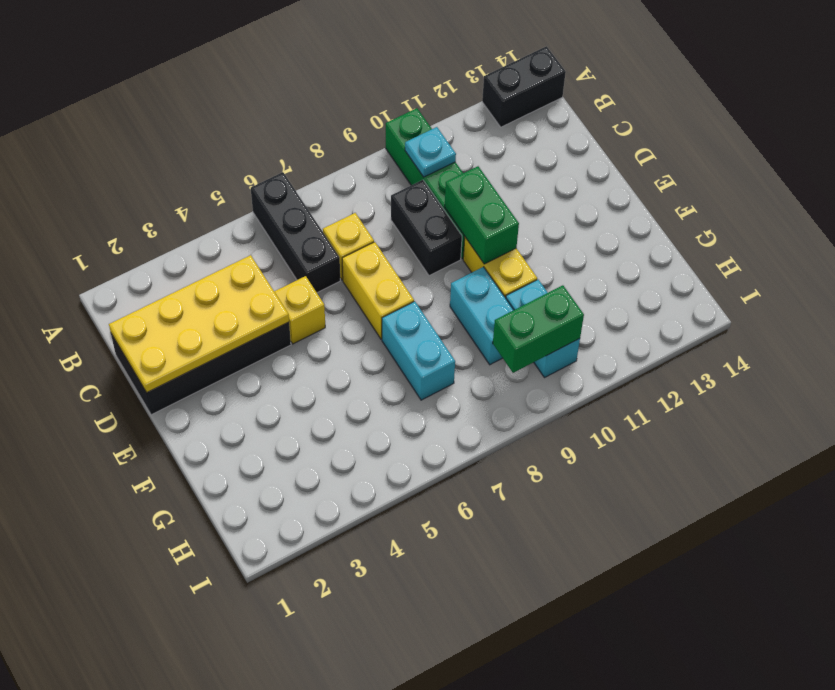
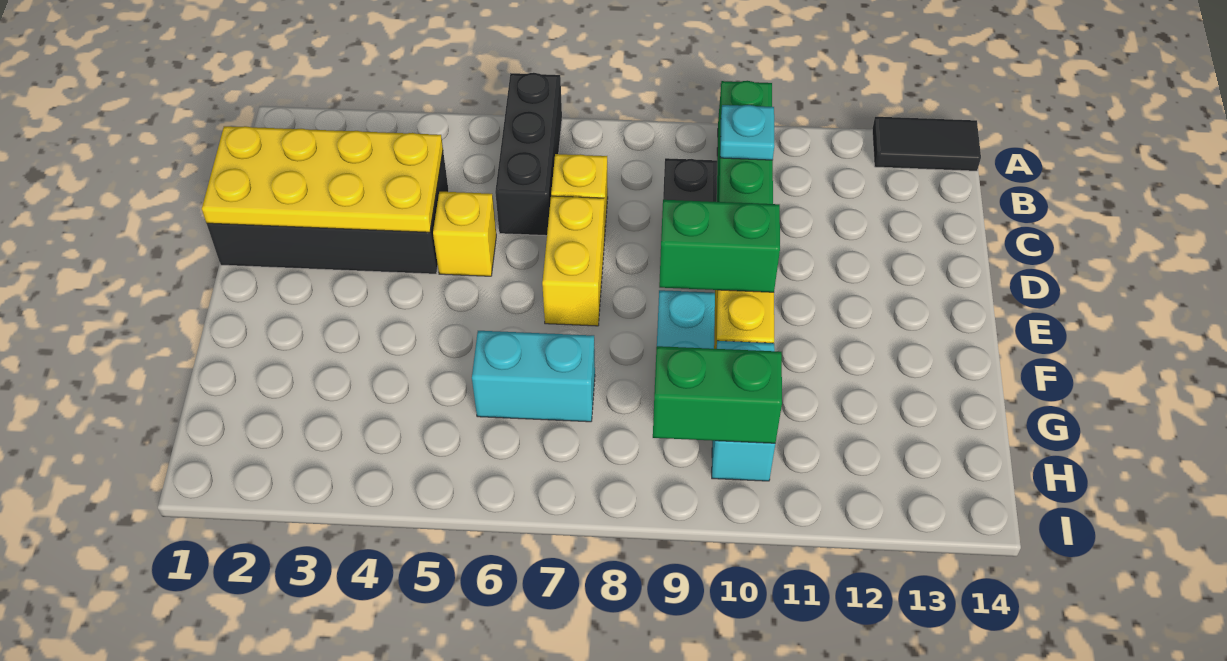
black brick A13:A14 level 1 -> black tile A13:A14 level 1
green brick D10:E10 level 2 -> green brick E9:E10 level 2
cyan brick F7:G7 level 1 -> cyan brick G6:G7 level 1

